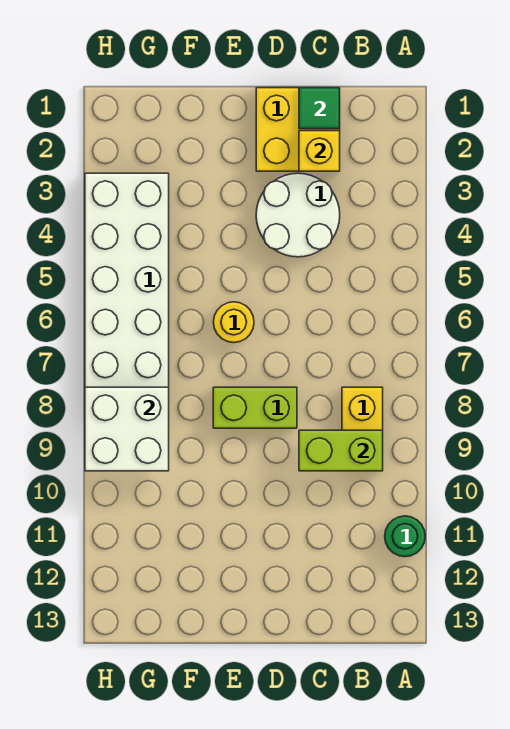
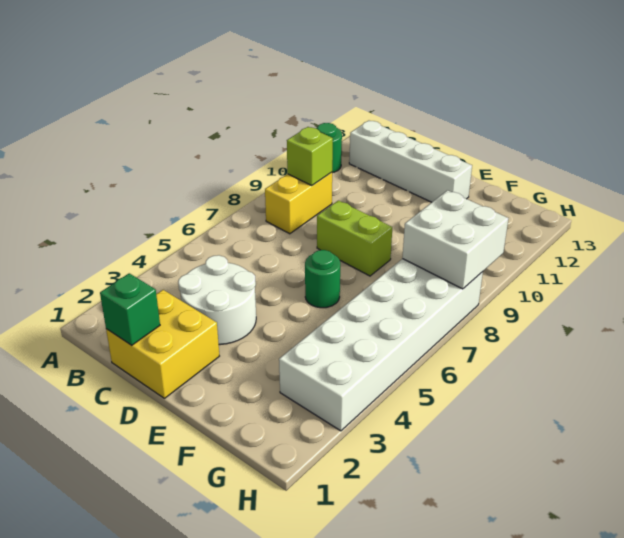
lime brick B9:C9 level 2 -> lime brick B9 level 2
none -> white brick B12:E12 level 1
green tile C1 level 2 -> green brick C1 level 2
yellow brick C2 level 2 -> none
yellow round brick E6 level 1 -> green round brick E6 level 1

